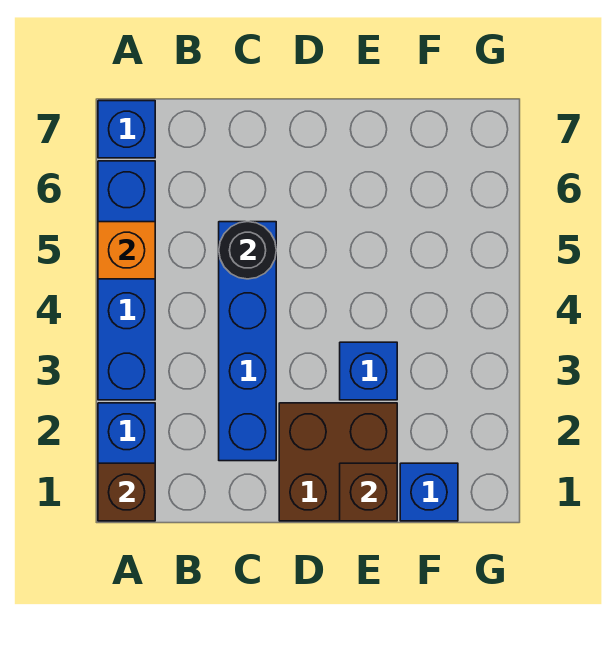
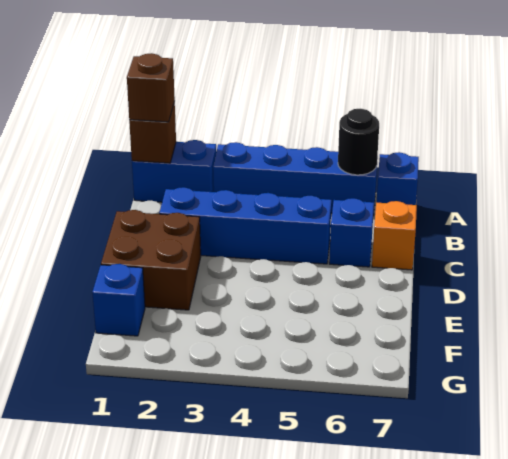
orange brick A5 level 2 -> orange brick C7 level 1
black round brick C5 level 2 -> black round brick A6 level 2
brown brick E1 level 2 -> brown brick A1 level 3
blue brick E3 level 1 -> blue brick C6 level 1

